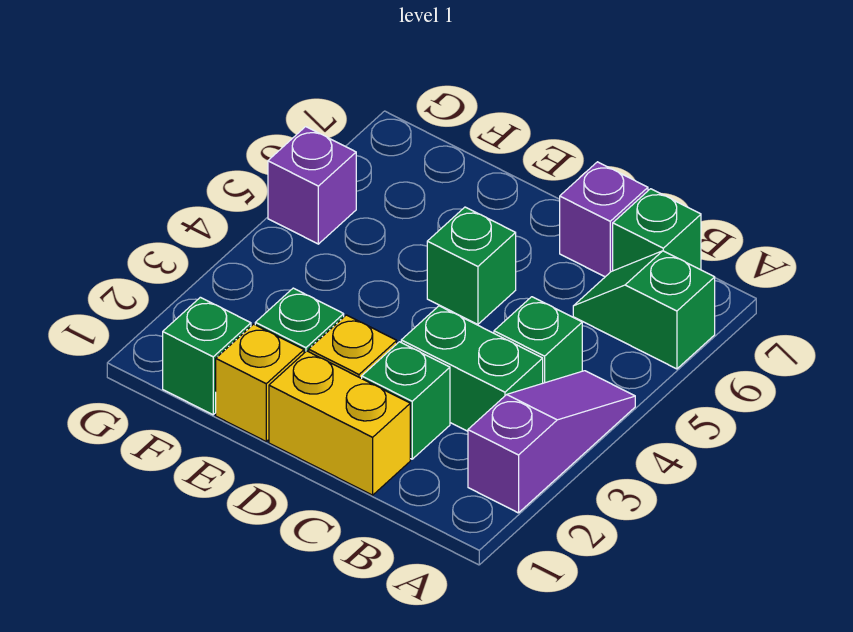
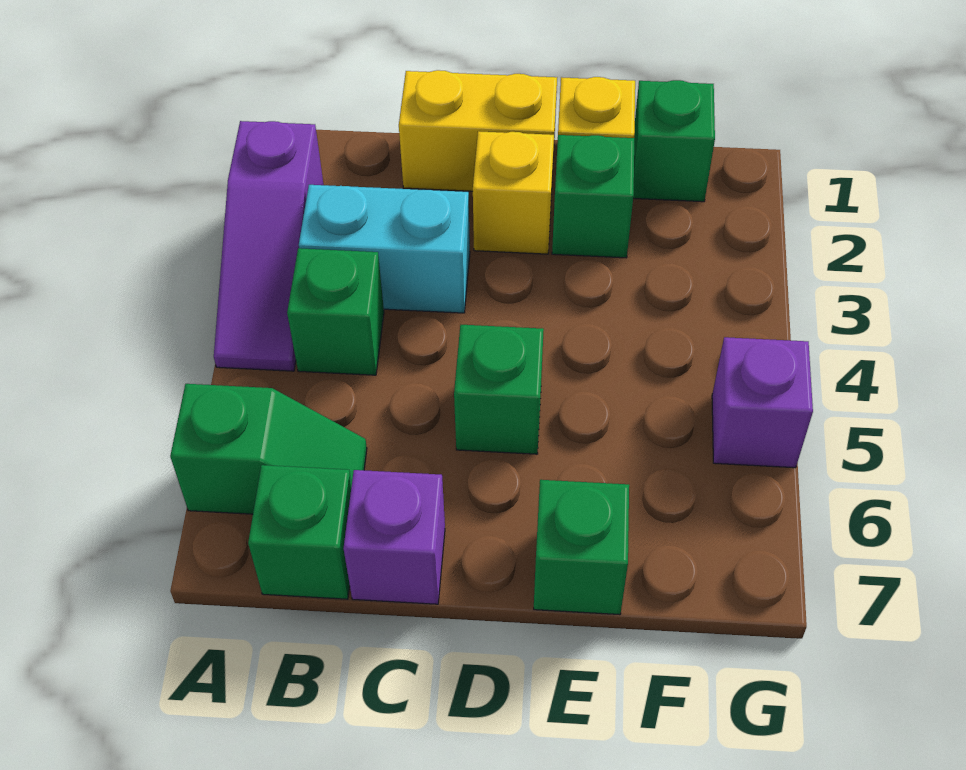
green brick B3:C3 level 1 -> cyan brick B3:C3 level 1
green brick C2 level 1 -> green brick E7 level 1

